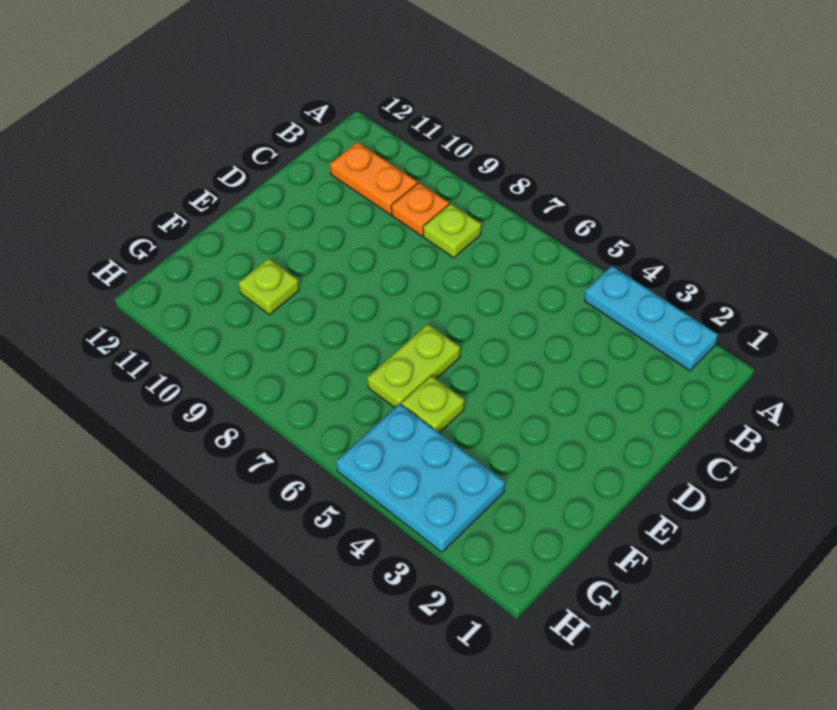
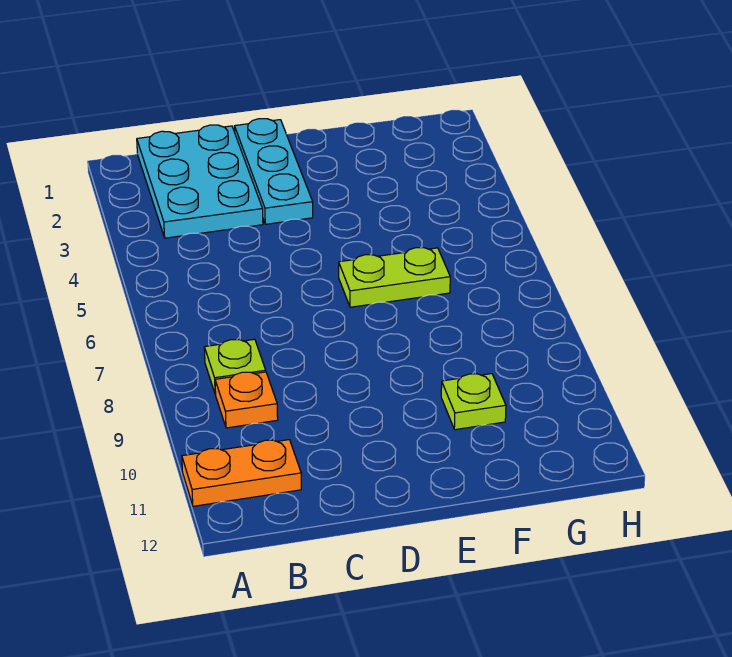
cyan plate A2:A4 level 1 -> cyan plate D1:D3 level 1
orange plate B10:B11 level 1 -> orange plate A11:B11 level 1
lime plate F5 level 1 -> none
cyan plate G3:H5 level 1 -> cyan plate B1:C3 level 1

